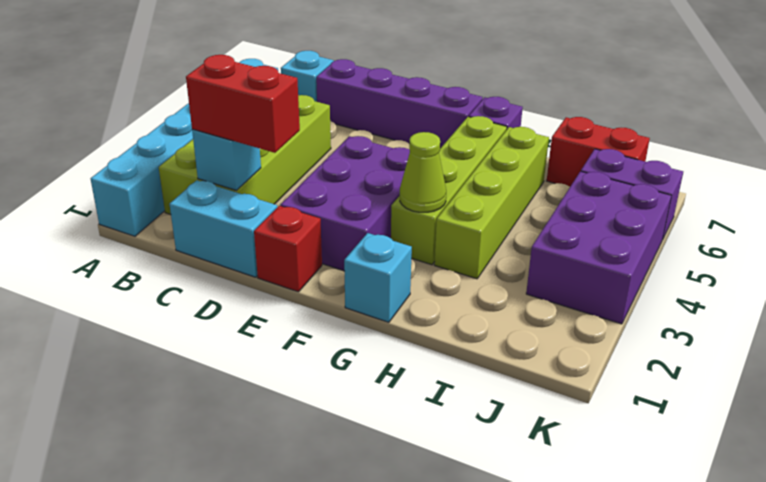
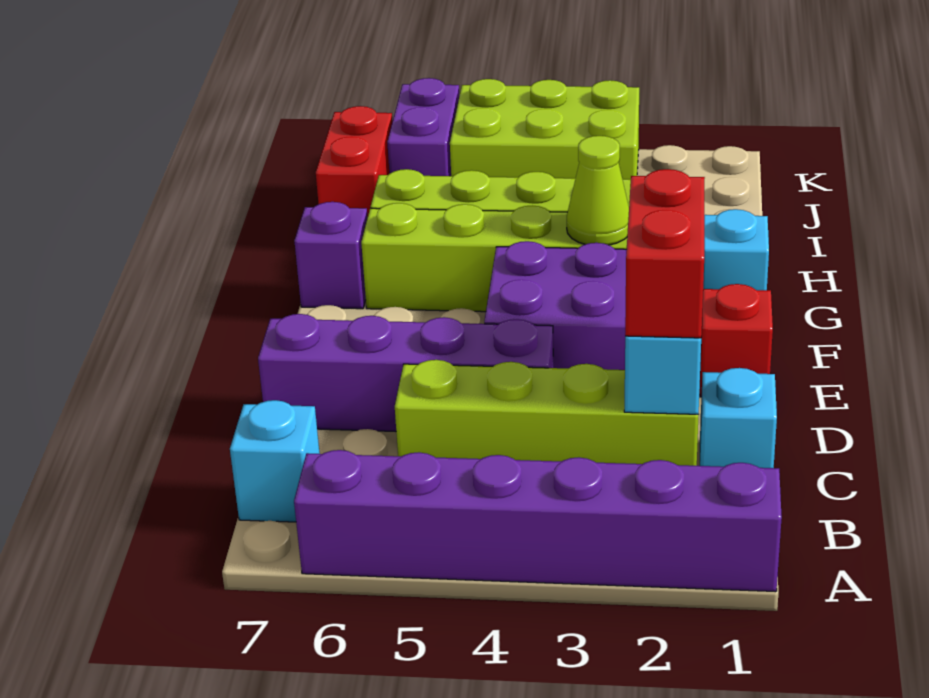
cyan brick A1:A6 level 1 -> purple brick A1:A6 level 1
lime brick B2:C5 level 1 -> lime brick C2:C5 level 1
cyan brick C1:D1 level 1 -> cyan brick C1 level 1
purple brick C7:F7 level 1 -> purple brick D4:D7 level 1
purple brick J3:K5 level 1 -> lime brick J3:K5 level 1

